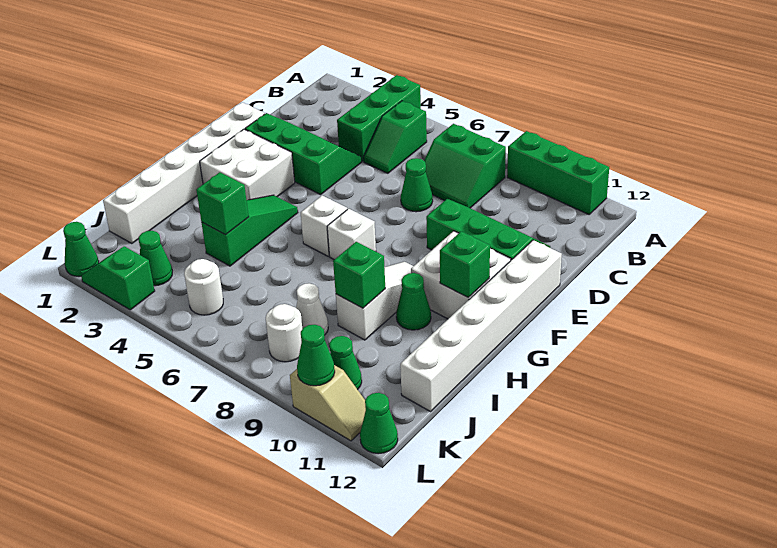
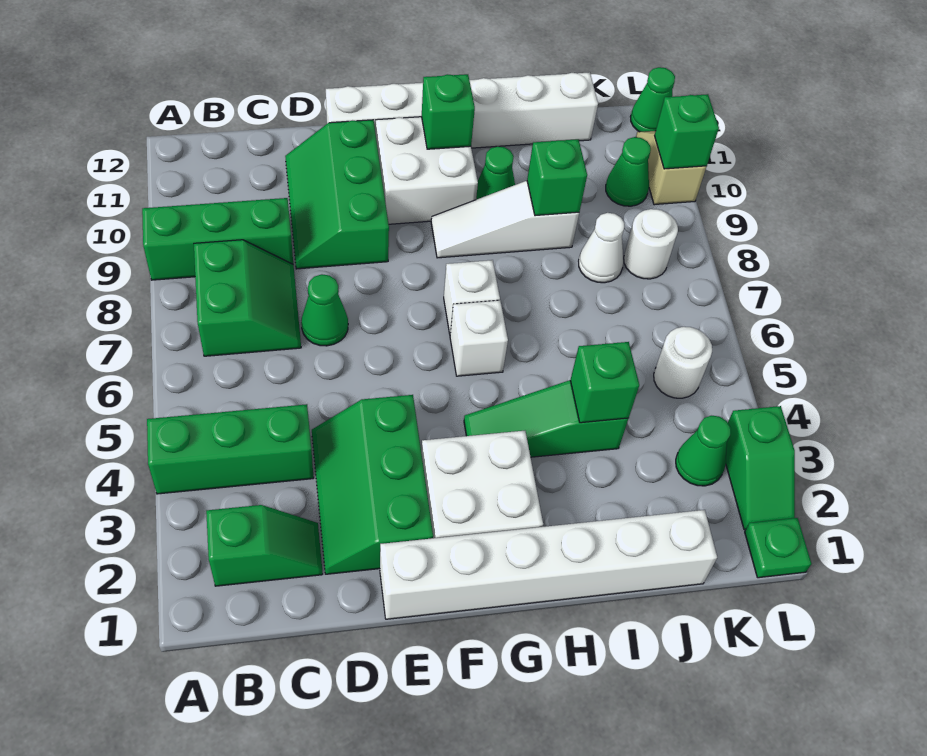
green brick A9:A11 level 1 -> green brick A9:C9 level 1
green slope B5:C5 level 1 top B -> green slope B2:C2 level 1 top B
green cone L1 level 1 -> green plate L1 level 1
green cone L10 level 2 -> green brick L10 level 2

